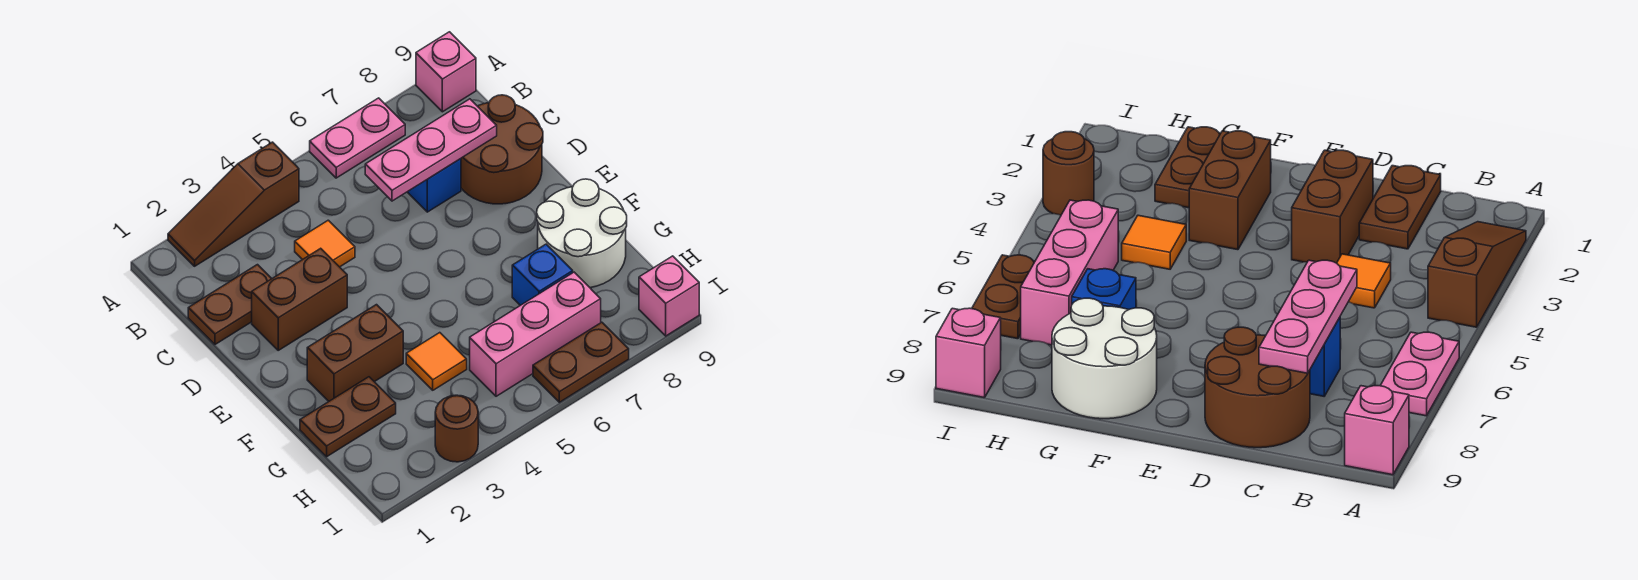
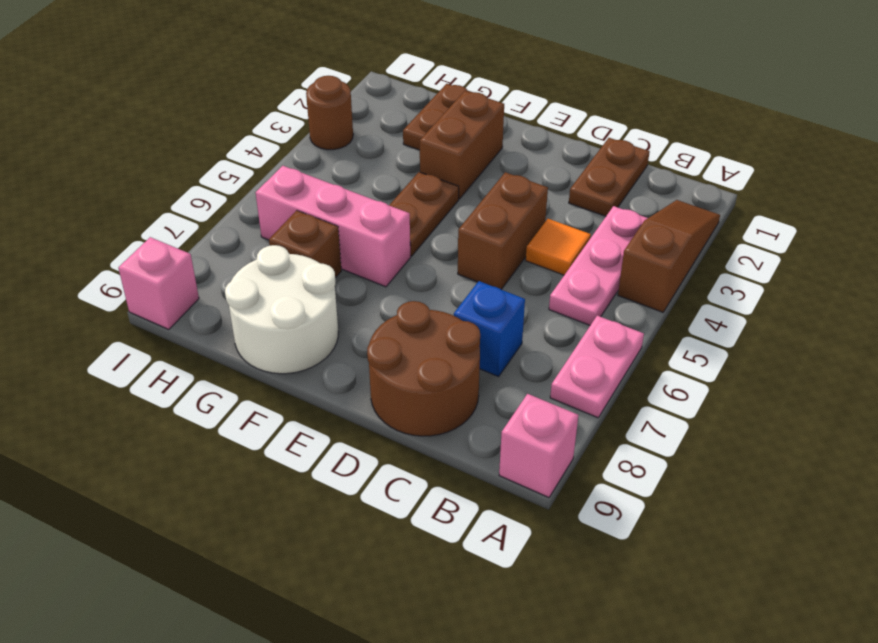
pink plate C6:C8 level 2 -> pink plate B3:B5 level 1
brown brick D2:D3 level 1 -> brown brick D4:D5 level 1
orange tile G4 level 1 -> none
blue brick G7 level 1 -> brown brick G7 level 1
pink brick H5:H7 level 1 -> pink brick F6:H6 level 1
brown plate I6:I7 level 1 -> brown plate F4:F5 level 1

